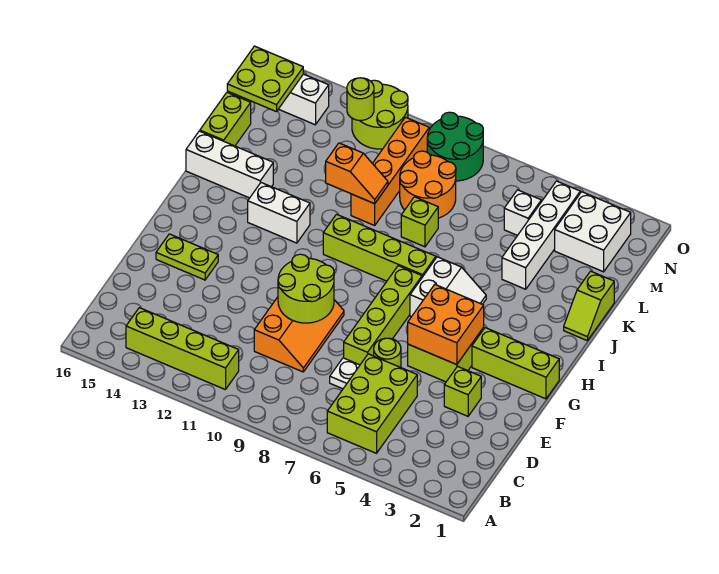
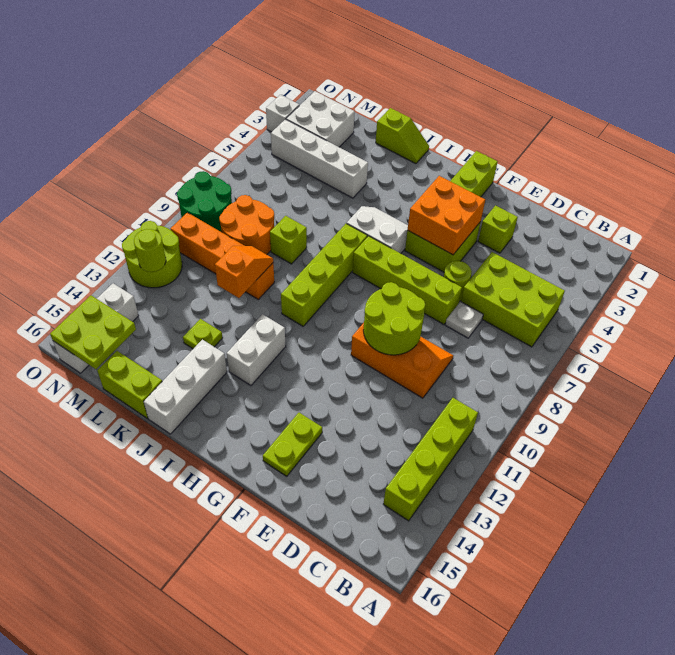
none -> lime plate K13 level 1
white brick M5 level 1 -> white brick O3 level 1

